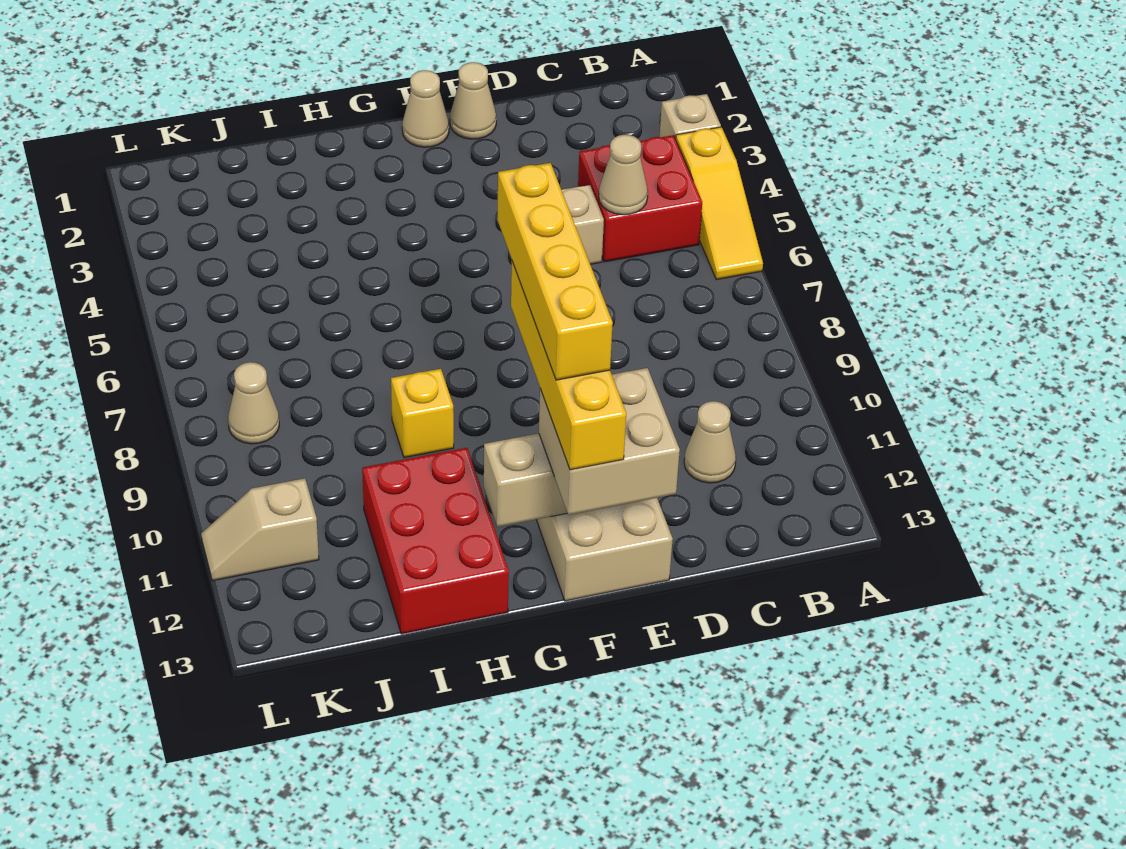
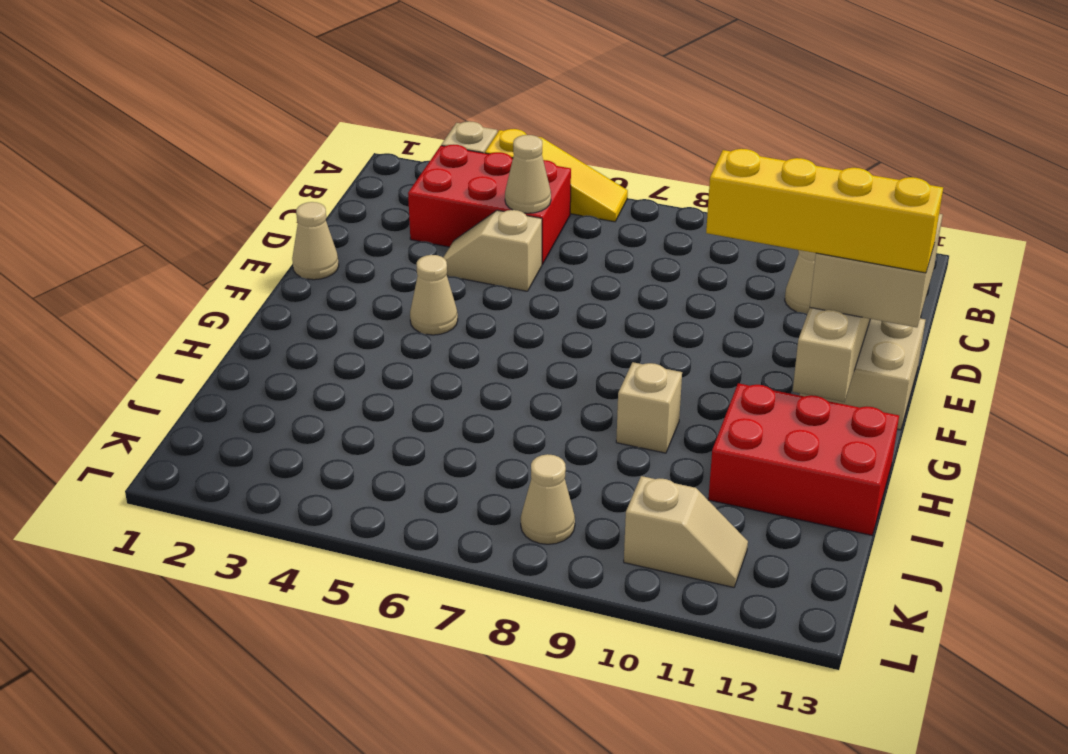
red brick B4:C5 level 1 -> red brick B3:C5 level 1
tan cone F1 level 1 -> tan cone F4 level 1
yellow brick F9:F12 level 5 -> none
yellow brick H9 level 1 -> tan brick H9 level 1
tan slope K11:L11 level 1 top K -> tan slope K10:K11 level 1 top 10

